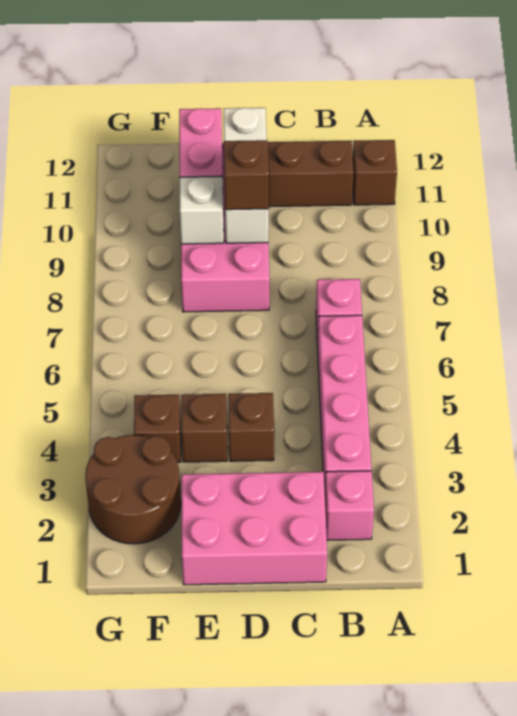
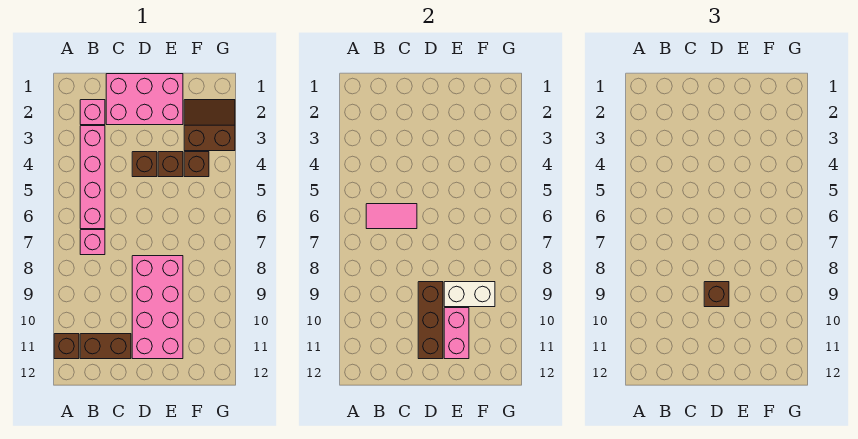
none -> pink tile B6:C6 level 2
white brick D9:D11 level 2 -> brown brick D9:D11 level 2
white brick E9 level 2 -> white brick E9:F9 level 2
brown round brick F2:G3 level 1 -> brown slope F2:G3 level 1 top 3

